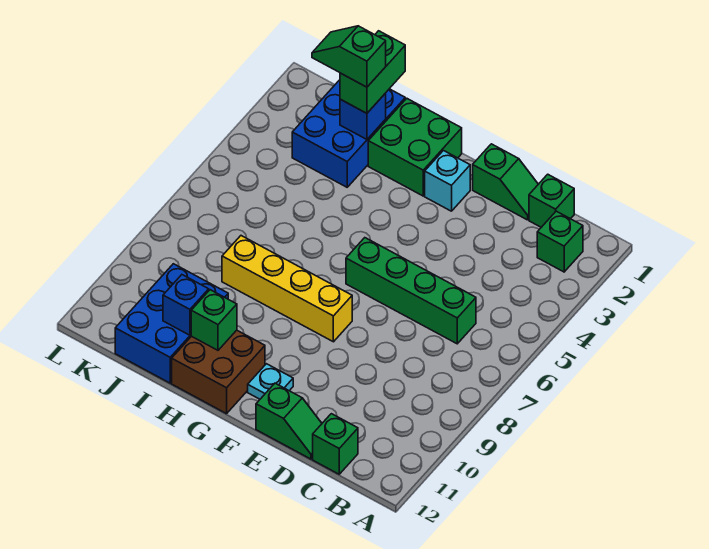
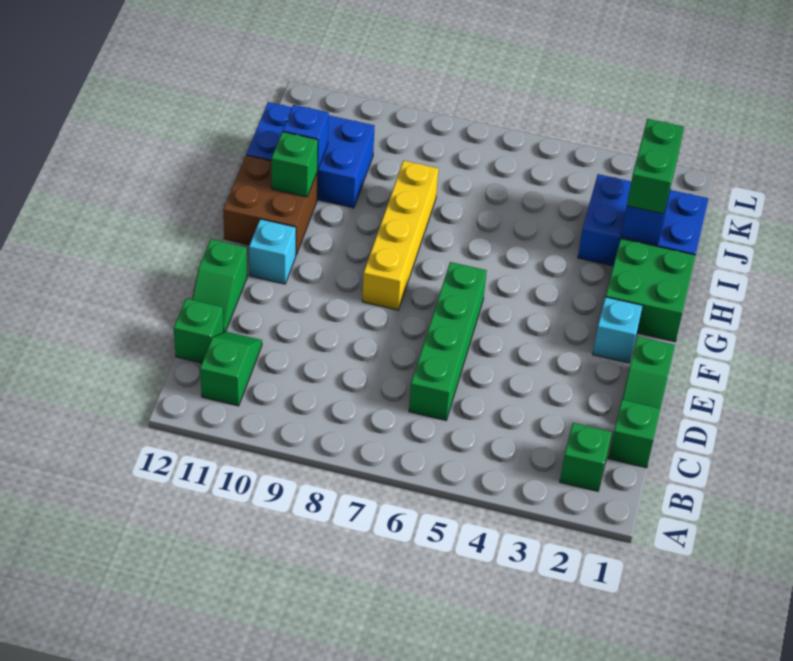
cyan plate F11 level 1 -> cyan brick F11 level 1
green brick I1:I2 level 3 -> green brick I2:J2 level 3
green slope I2:J2 level 4 top I -> green slope B11:C11 level 1 top B

